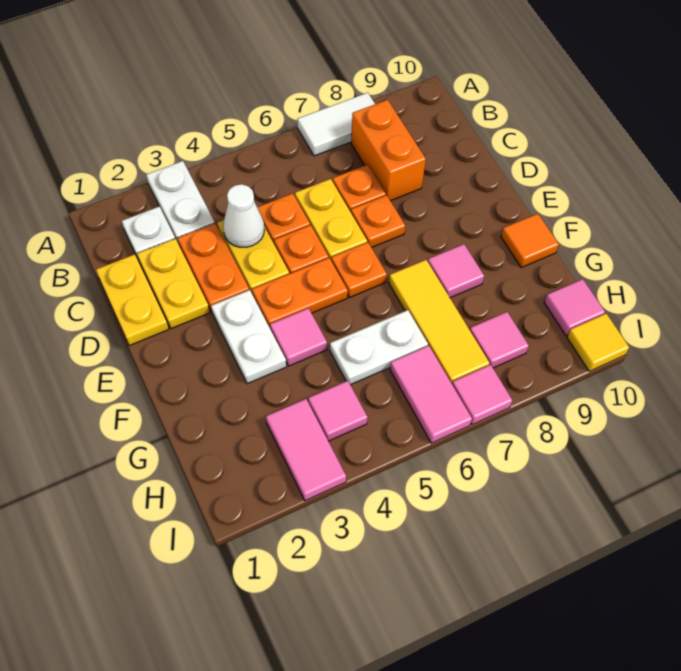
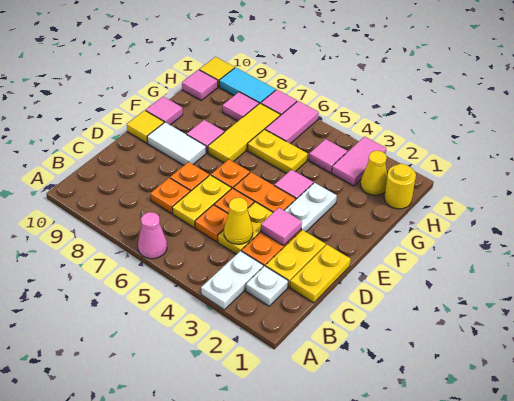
none -> pink cone A6 level 1
white tile A7:A8 level 1 -> white tile E8:E9 level 1
orange brick B8:C8 level 1 -> none
white cone C4 level 2 -> yellow cone C4 level 2
none -> pink tile D3 level 2
none -> yellow tile E10 level 1
orange tile F10 level 1 -> pink tile F10 level 1
white plate G5:G6 level 1 -> yellow plate G5:G6 level 1
none -> yellow round brick H1 level 1
none -> yellow cone H2 level 1
none -> cyan tile I8:I9 level 1

